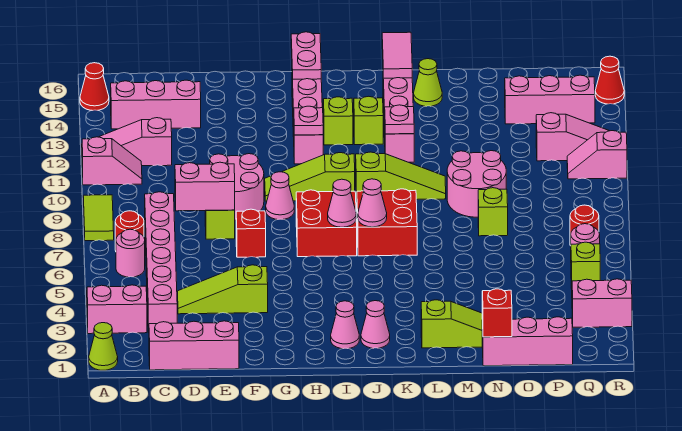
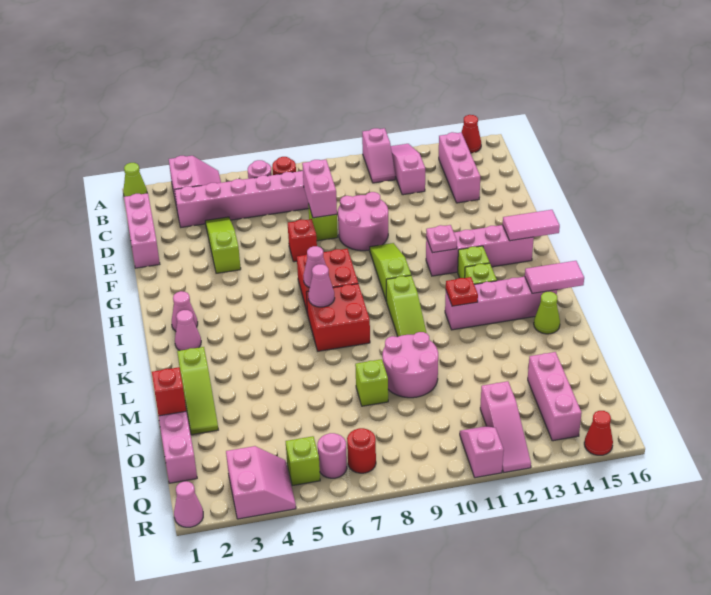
lime tile A8:A9 level 1 -> none
pink cone G9 level 1 -> pink cone R1 level 1
pink plate H15:H16 level 2 -> pink tile H15:H16 level 2
pink plate K12 level 2 -> red plate K12 level 2

